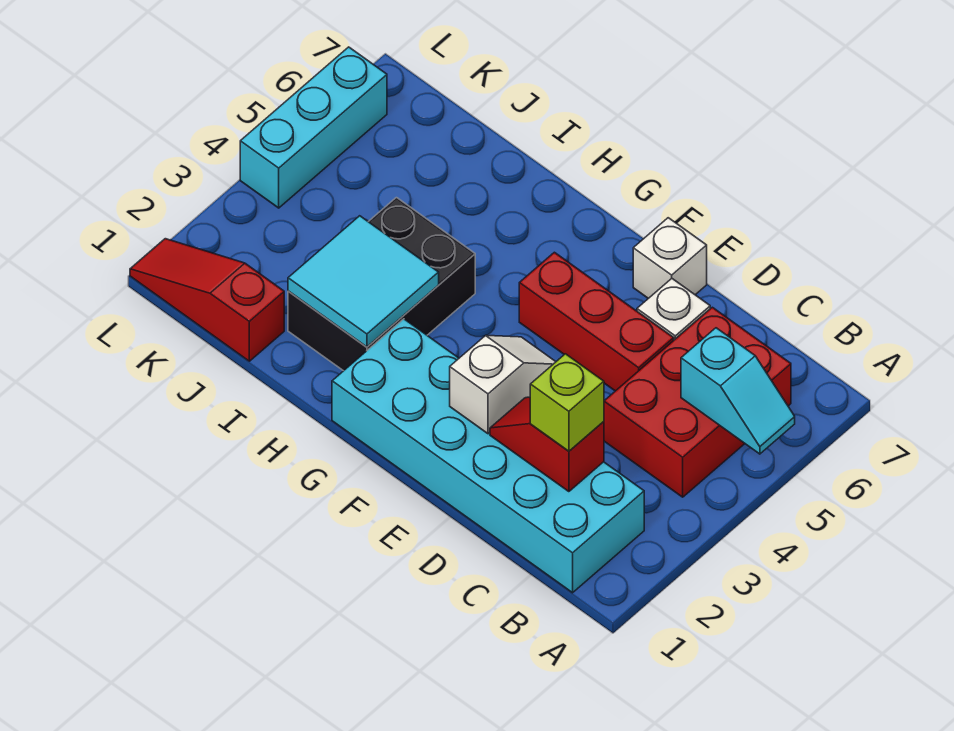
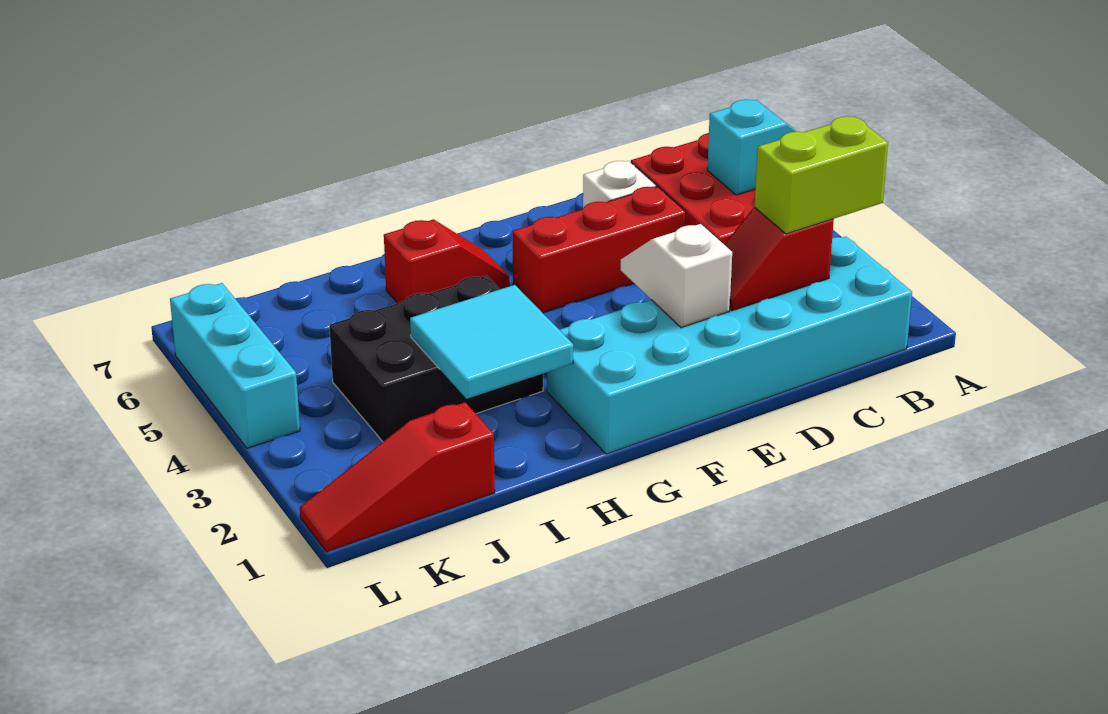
lime brick C2 level 3 -> lime brick B2:C2 level 3
white brick E7 level 1 -> none
none -> red slope G6:H6 level 1 top H
black brick H2:I4 level 1 -> black brick H3:J4 level 1

